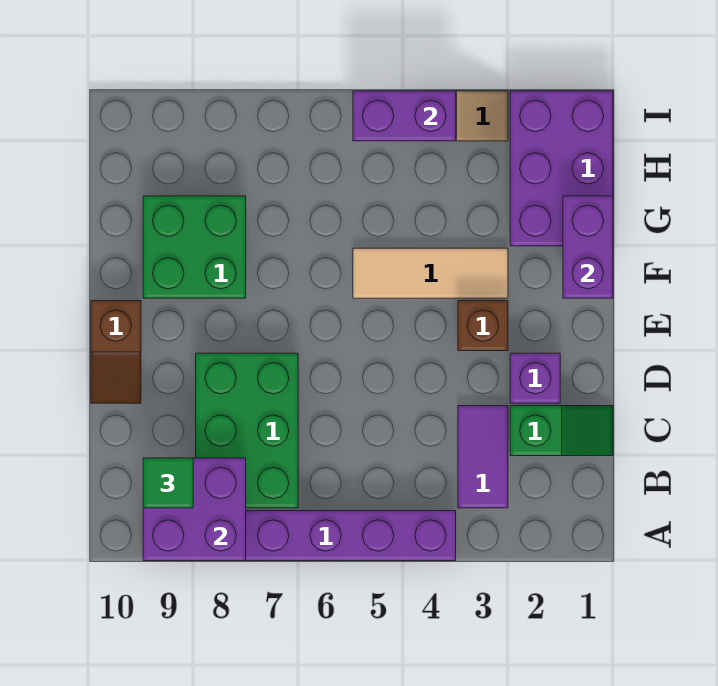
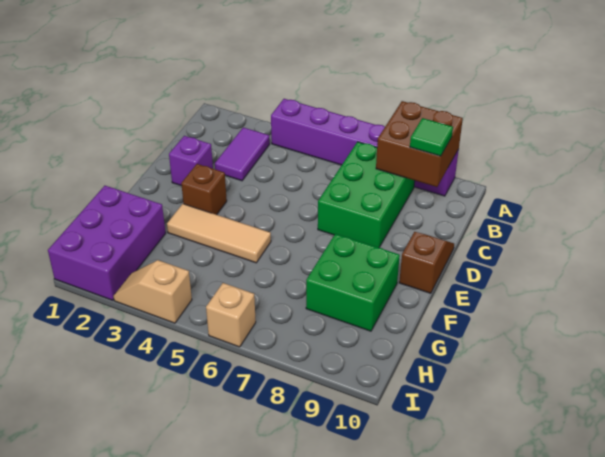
purple brick A8:B9 level 2 -> brown brick A8:B9 level 2
green slope C1:C2 level 1 top 2 -> none
purple brick F1:G1 level 2 -> none
purple brick I4:I5 level 2 -> none
none -> tan brick I6 level 1

